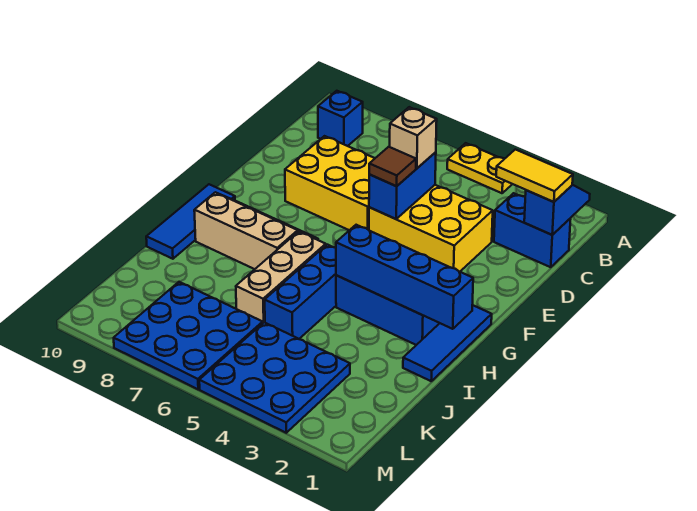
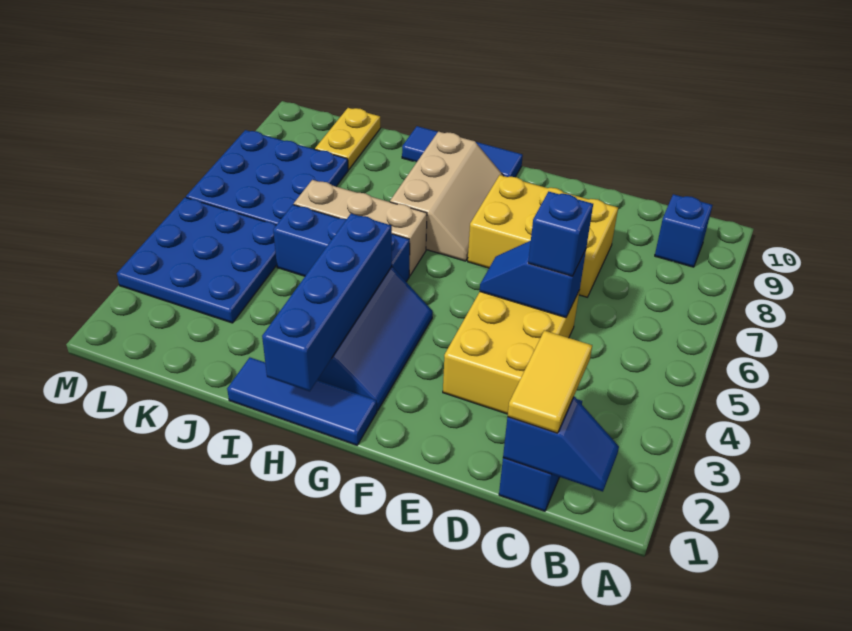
yellow plate A4:A5 level 1 -> yellow plate K9:K10 level 1
blue brick D5:E5 level 2 -> blue slope D5:E5 level 2 top D
tan brick D5 level 3 -> blue brick D5 level 3
yellow brick D6:E8 level 1 -> yellow brick D7:F8 level 1
brown tile E5 level 3 -> none

